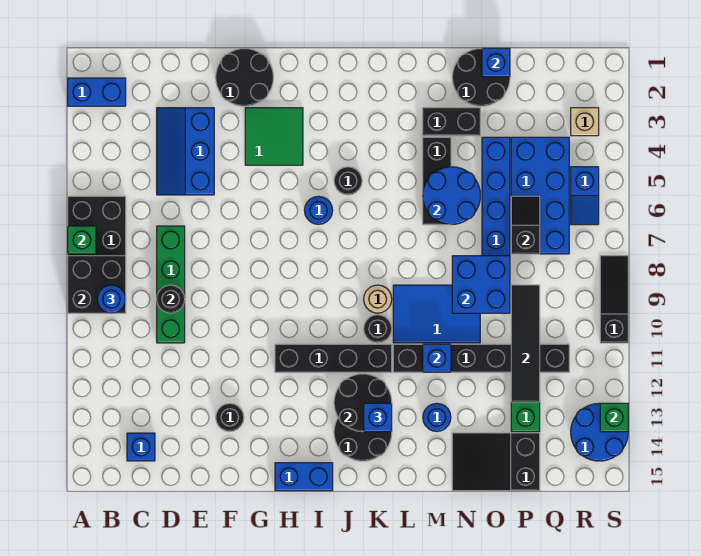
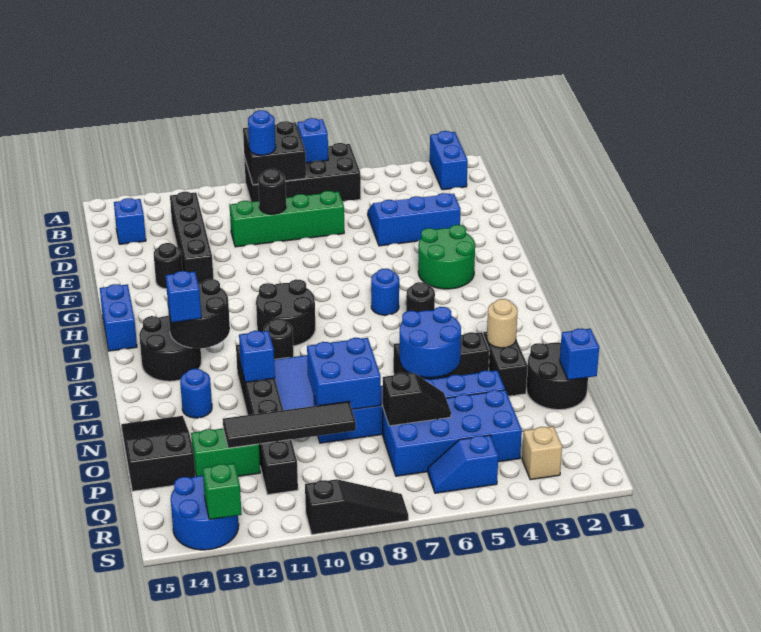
green brick A7 level 2 -> blue brick A7 level 2
black round brick F1:G2 level 1 -> black round brick I9:J10 level 1
green tile G3:H4 level 1 -> green round brick G3:H4 level 1
black brick H11:K11 level 1 -> black brick C12:F12 level 1
tan round brick K9 level 1 -> tan round brick M3 level 2

